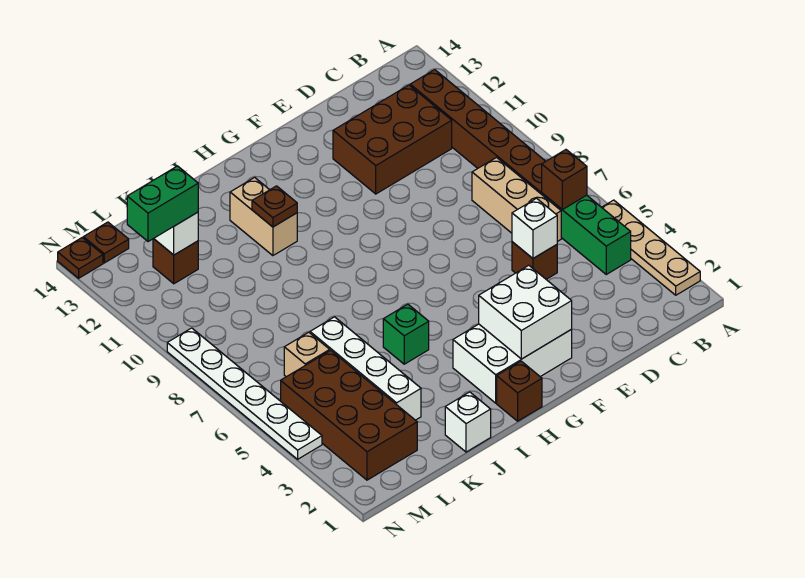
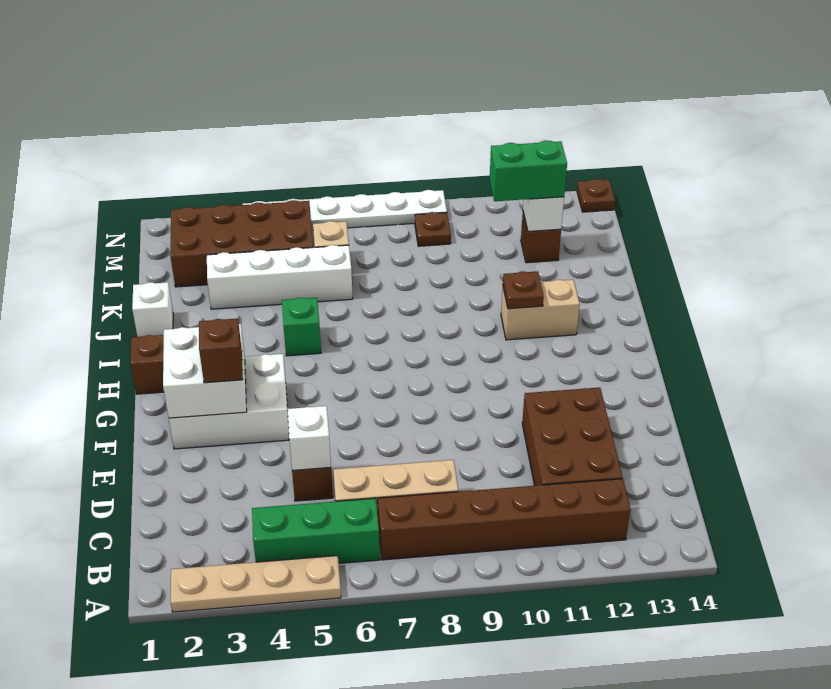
brown brick B6 level 2 -> brown brick F3 level 3
white brick F2:H3 level 1 -> white brick F2:G4 level 1
green brick L12:M12 level 3 -> green brick L11:L12 level 3
brown plate M14 level 1 -> brown plate M9 level 1

